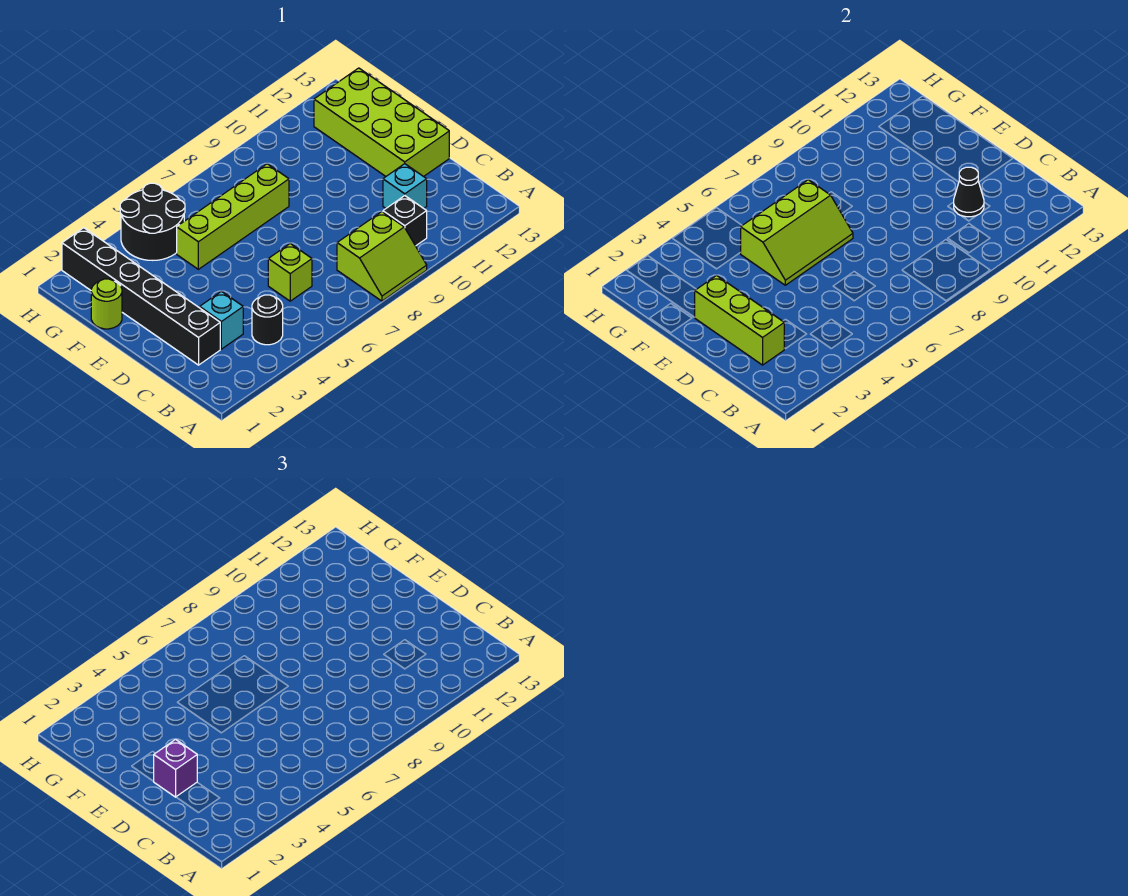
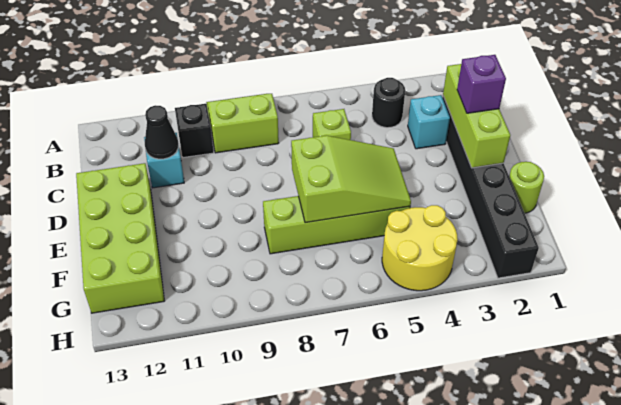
lime slope E5:F7 level 2 top F -> lime slope E5:F7 level 2 top 7
black round brick G4:H5 level 1 -> yellow round brick G4:H5 level 1

